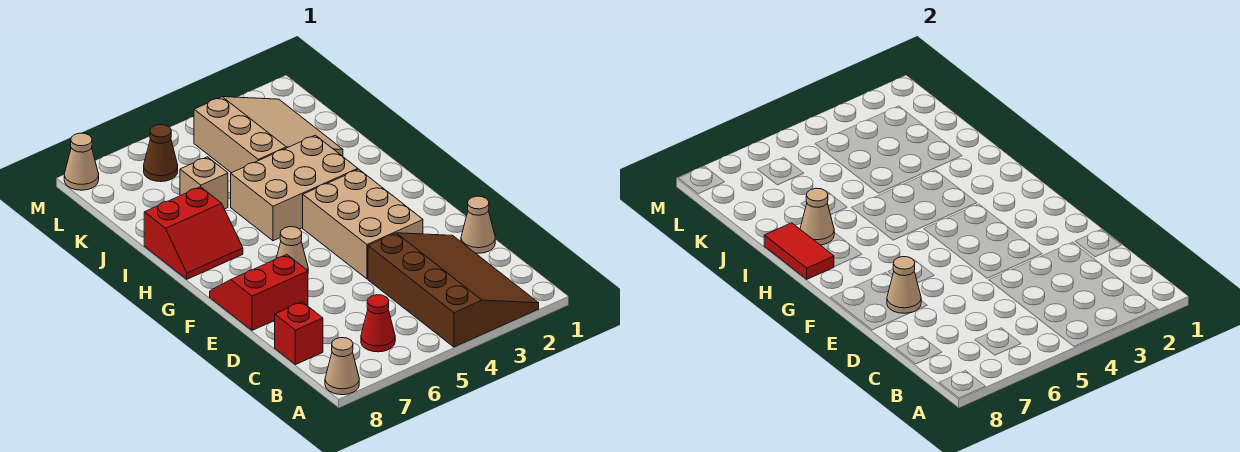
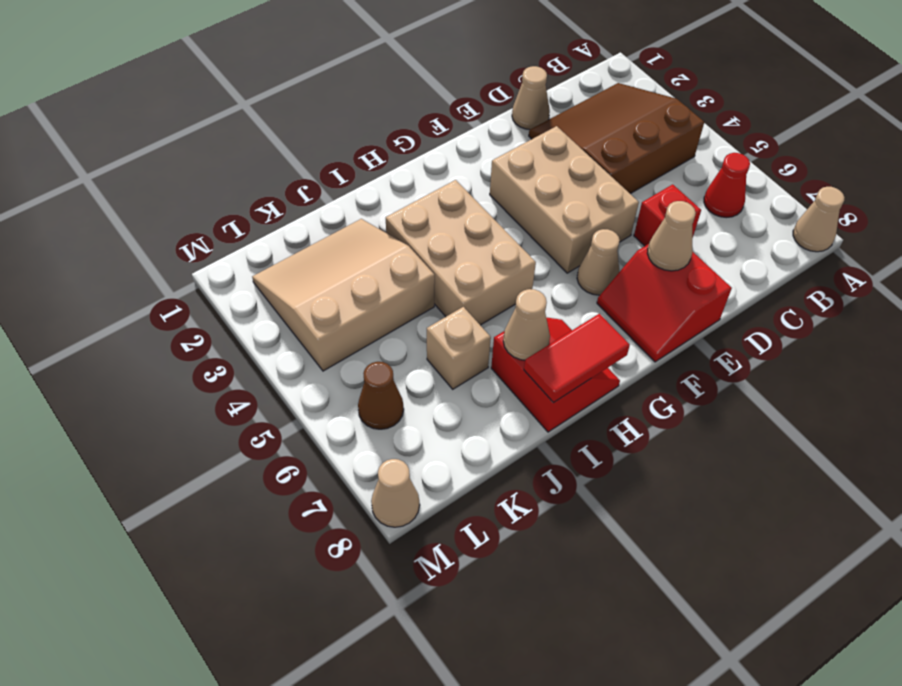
brown slope A2:D4 level 1 top 4 -> brown slope B2:D4 level 1 top 4
red brick C8 level 1 -> red brick D6 level 1
tan brick E3:G4 level 1 -> tan brick E3:F5 level 1

